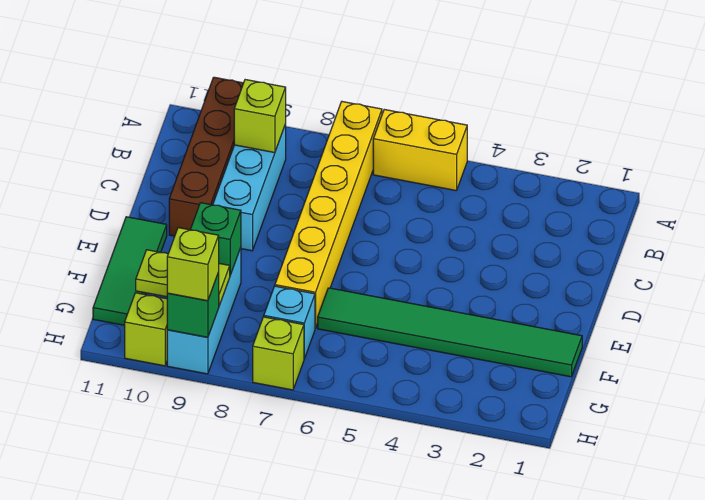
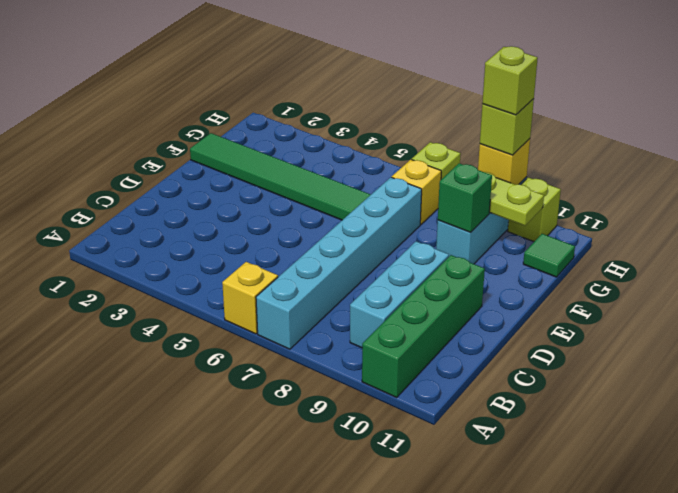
yellow brick A5:A6 level 1 -> yellow brick A6 level 1
yellow brick A7:F7 level 1 -> cyan brick A7:F7 level 1
brown brick A10:D10 level 1 -> green brick A10:D10 level 1
lime brick B9 level 2 -> lime brick H9 level 4
green tile E11:G11 level 1 -> green tile G11 level 1
cyan brick G7 level 1 -> yellow brick G7 level 1
green brick H9 level 2 -> yellow brick H9 level 2

